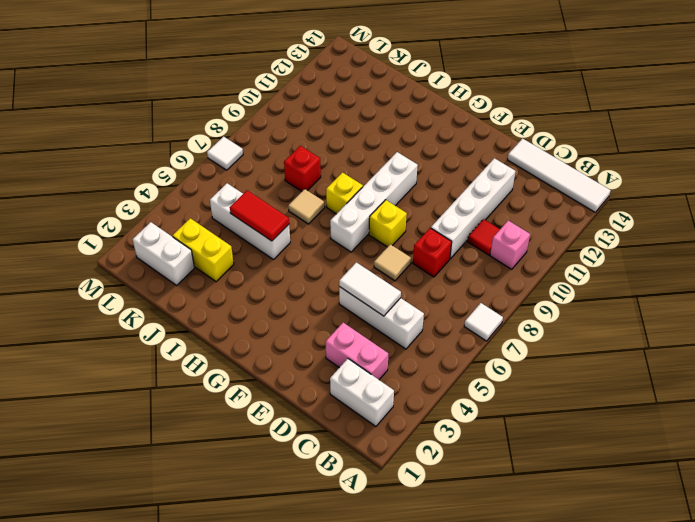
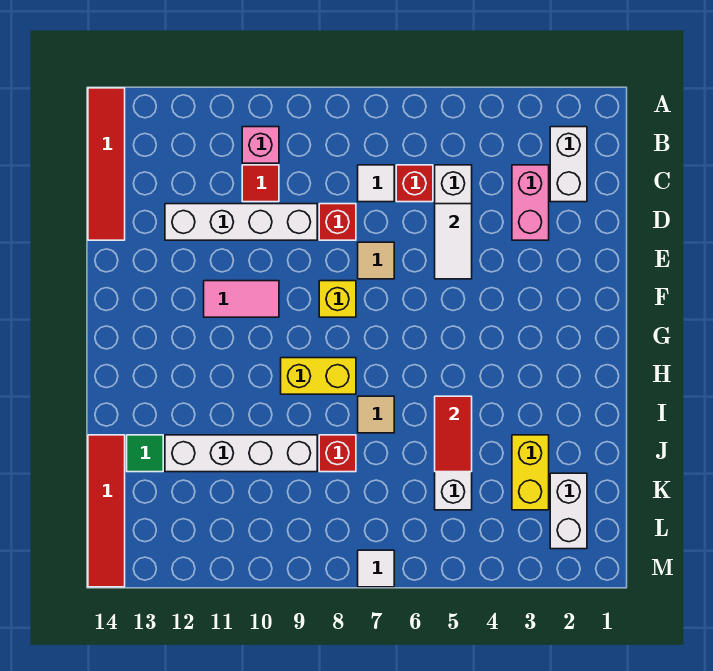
white tile A7 level 1 -> white tile C7 level 1
white tile A14:D14 level 1 -> red tile A14:D14 level 1
none -> red brick C6 level 1
none -> pink tile F10:F11 level 1
white brick G7:G10 level 1 -> white brick J9:J12 level 1
yellow brick H8 level 1 -> yellow brick H8:H9 level 1
none -> green tile J13 level 1
none -> red tile J14:M14 level 1

